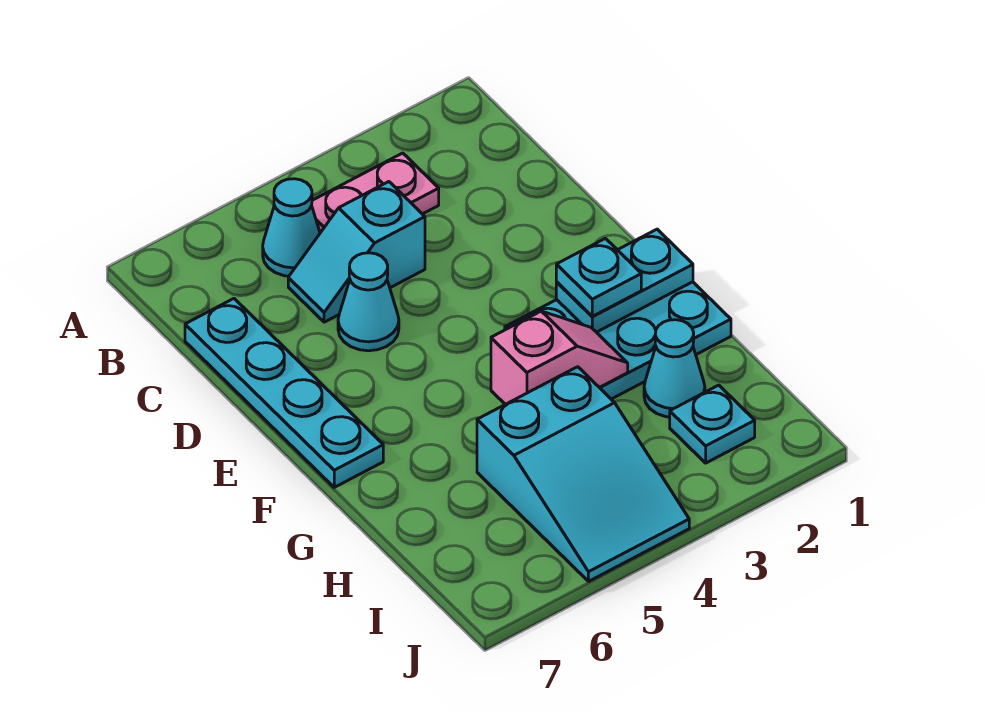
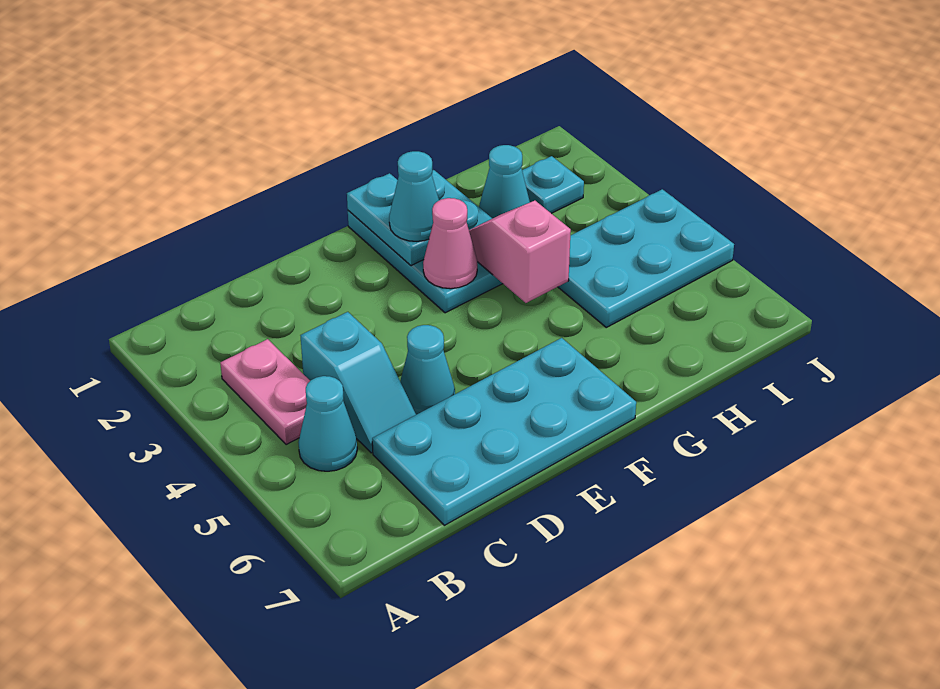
cyan plate C7:F7 level 1 -> cyan plate C6:F7 level 1
cyan plate F2 level 3 -> cyan cone F2 level 3
none -> pink cone F3 level 2
cyan slope H4:J5 level 1 top H -> cyan plate H4:J5 level 1

